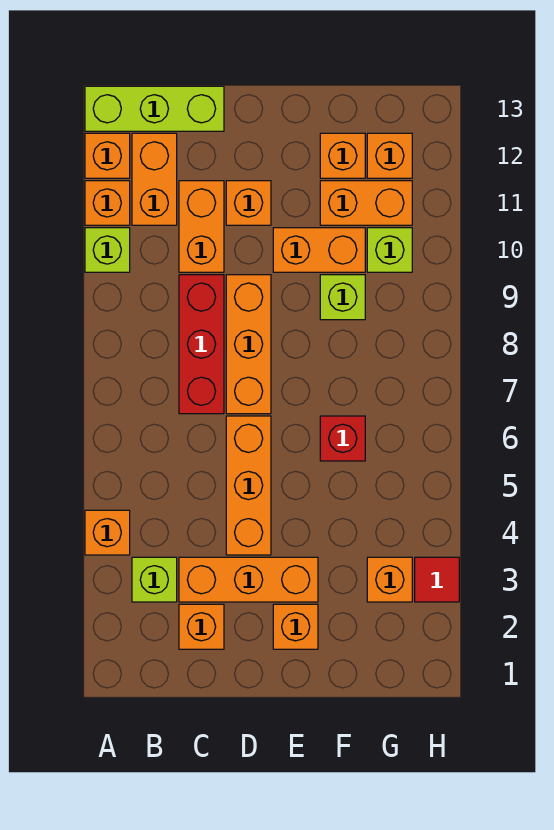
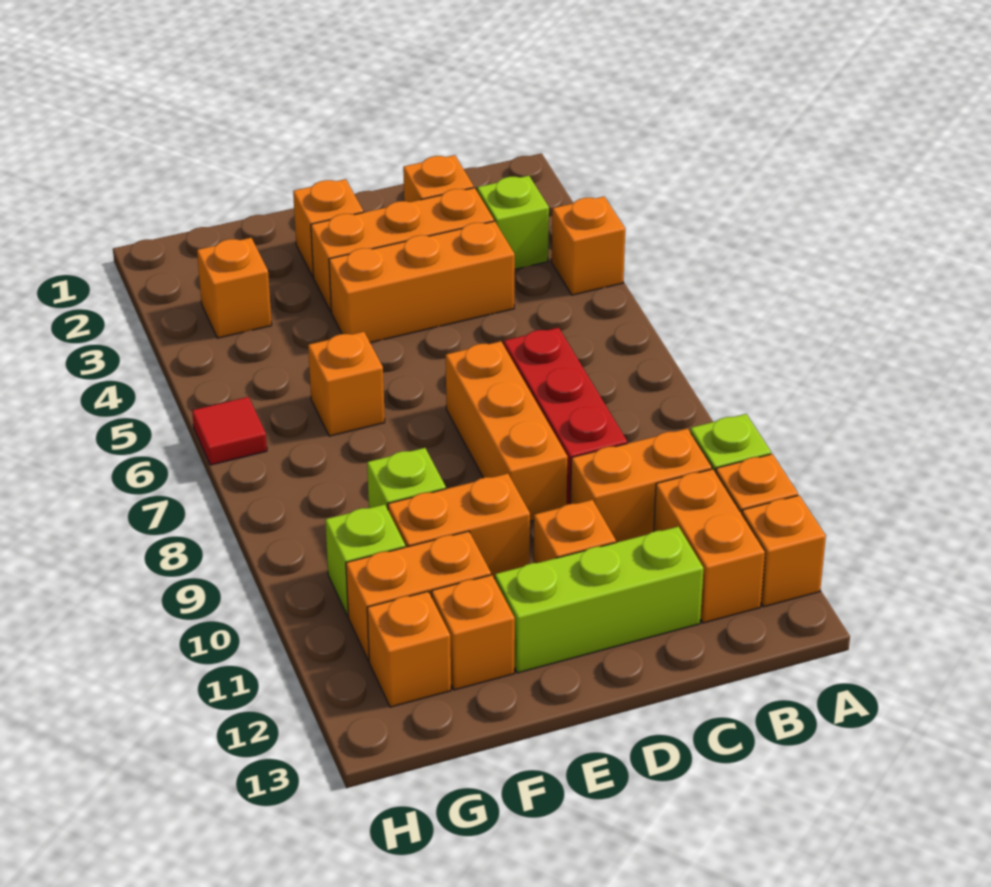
lime brick A13:C13 level 1 -> lime brick C12:E12 level 1
orange brick C10:C11 level 1 -> orange brick B10:C10 level 1
orange brick D4:D6 level 1 -> orange brick C4:E4 level 1
red brick F6 level 1 -> orange brick F6 level 1
red tile H3 level 1 -> red tile H6 level 1

